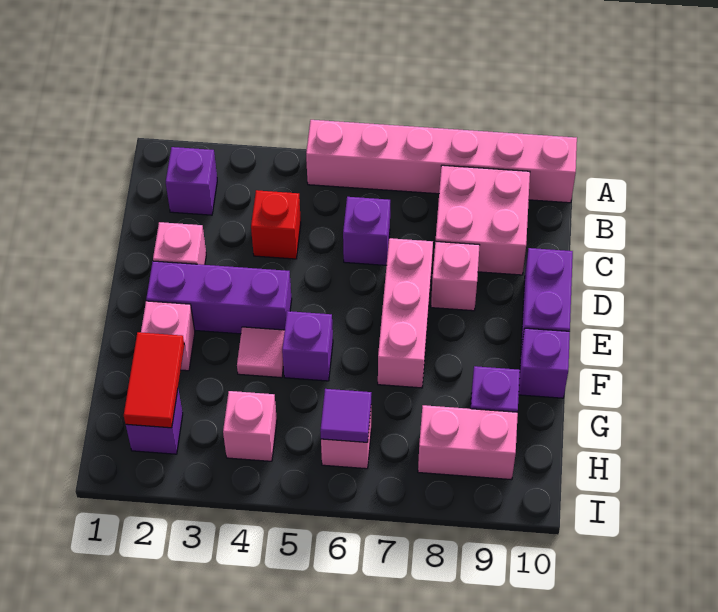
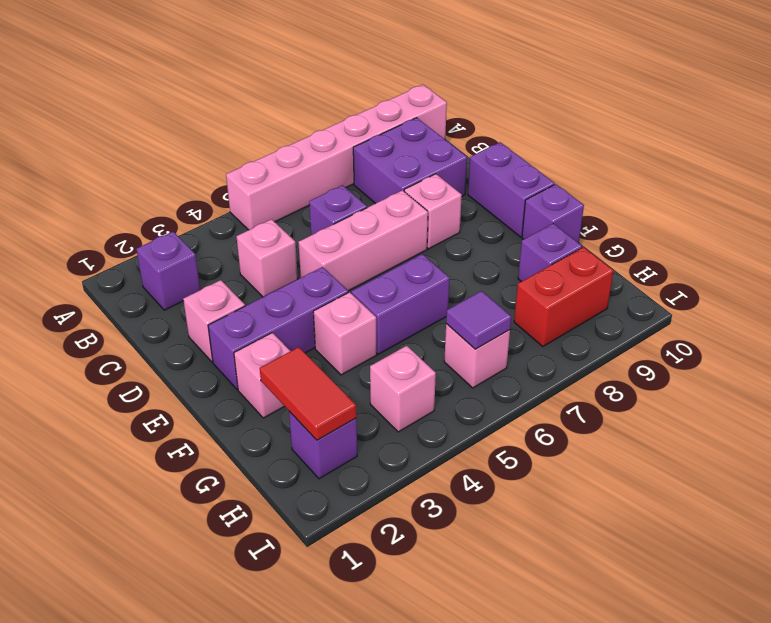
pink brick B8:C9 level 1 -> purple brick B8:C9 level 1
red brick C4 level 1 -> pink brick C4 level 1
pink brick D7:F7 level 1 -> pink brick D5:D7 level 1
pink tile F4 level 1 -> pink brick F4 level 1
purple brick F5 level 1 -> purple brick F5:F6 level 1
pink brick H8:H9 level 1 -> red brick H8:H9 level 1

